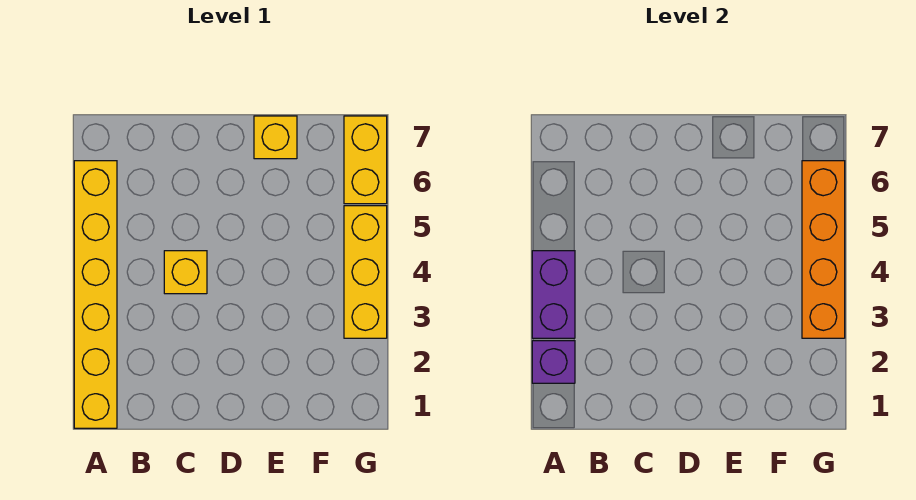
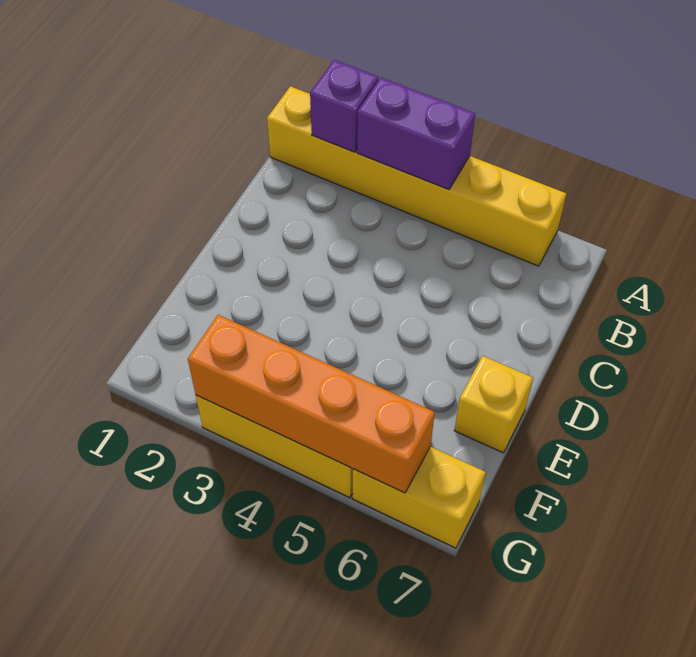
yellow brick C4 level 1 -> none

